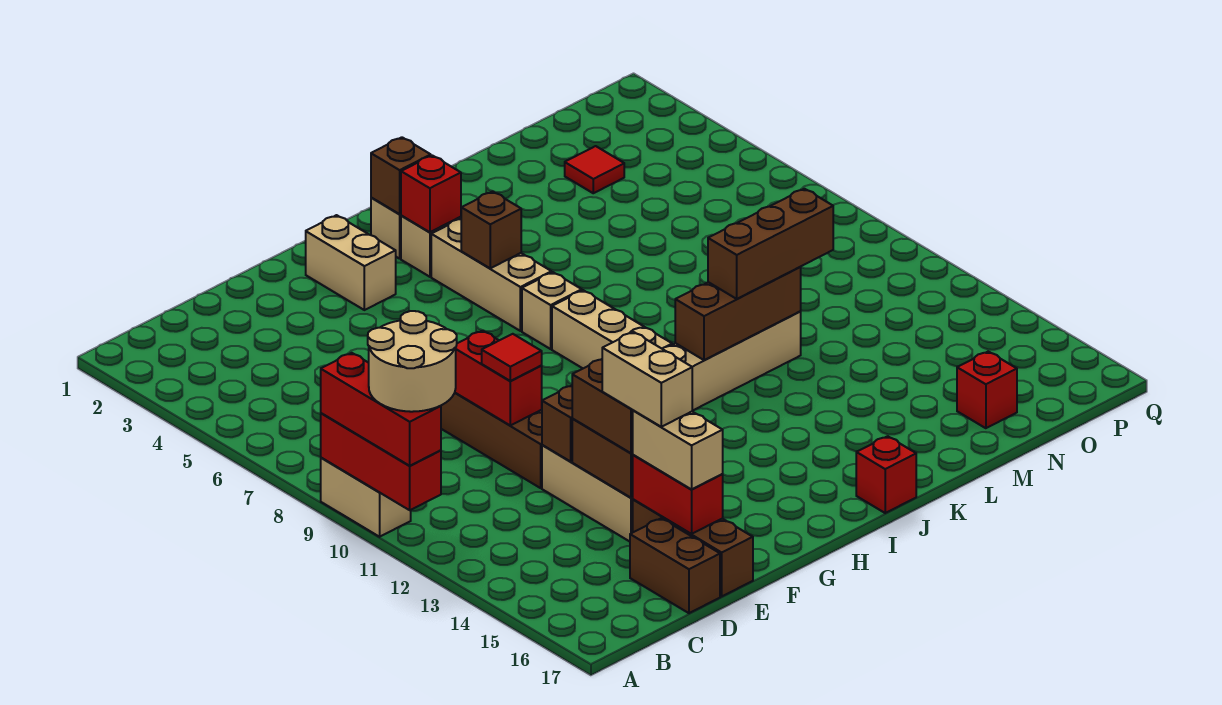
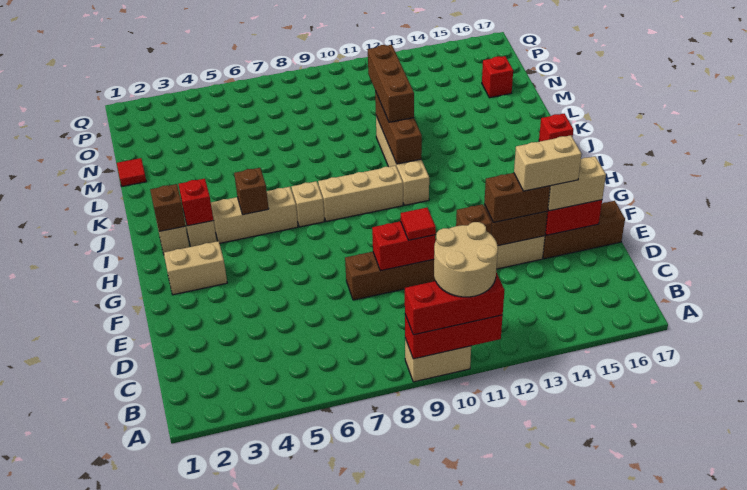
brown brick D16:D17 level 1 -> none
red tile N3 level 1 -> red tile M1 level 1

